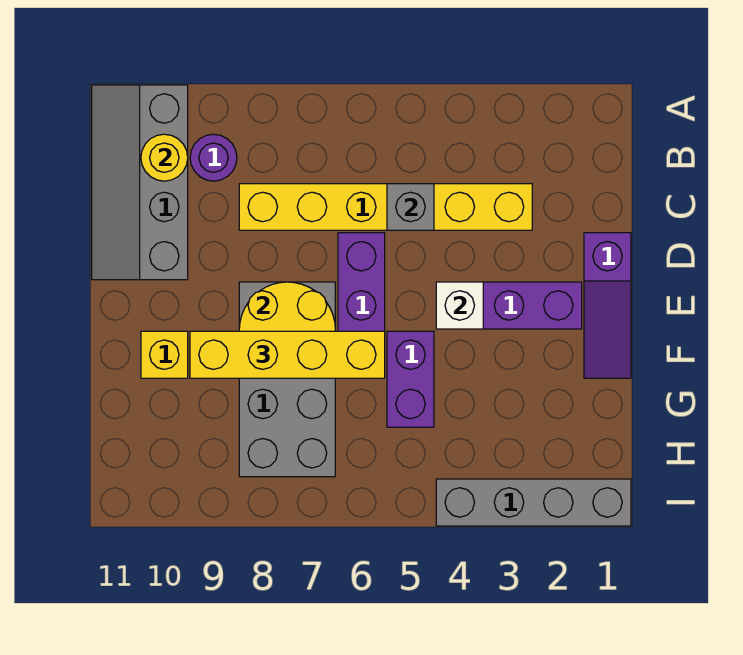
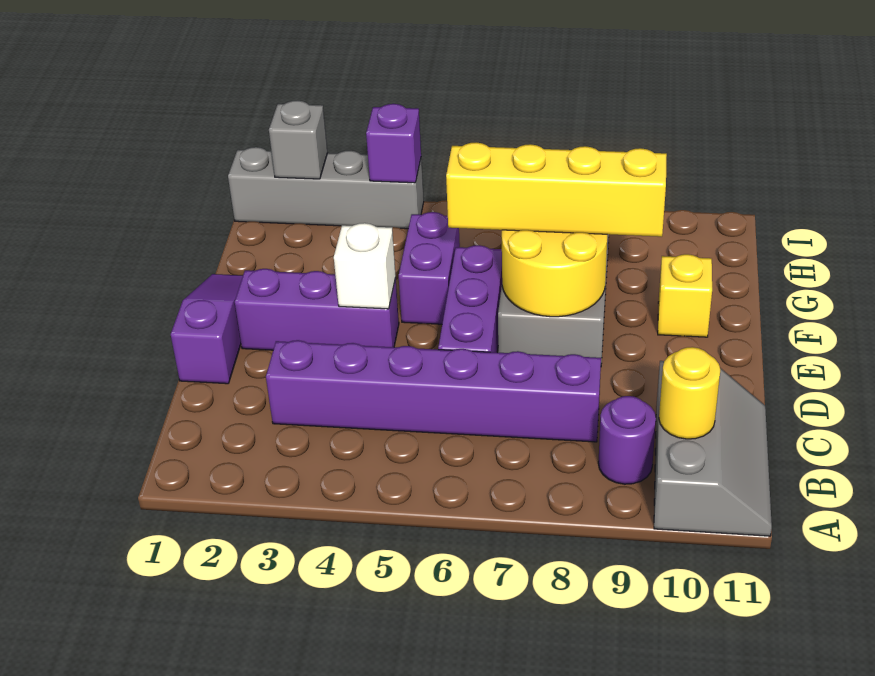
grey slope A10:D11 level 1 top 10 -> grey slope A10:C11 level 1 top 10
yellow brick C3:C8 level 1 -> purple brick C3:C8 level 1
grey brick C5 level 2 -> grey brick I2 level 2
none -> purple brick I4 level 2

